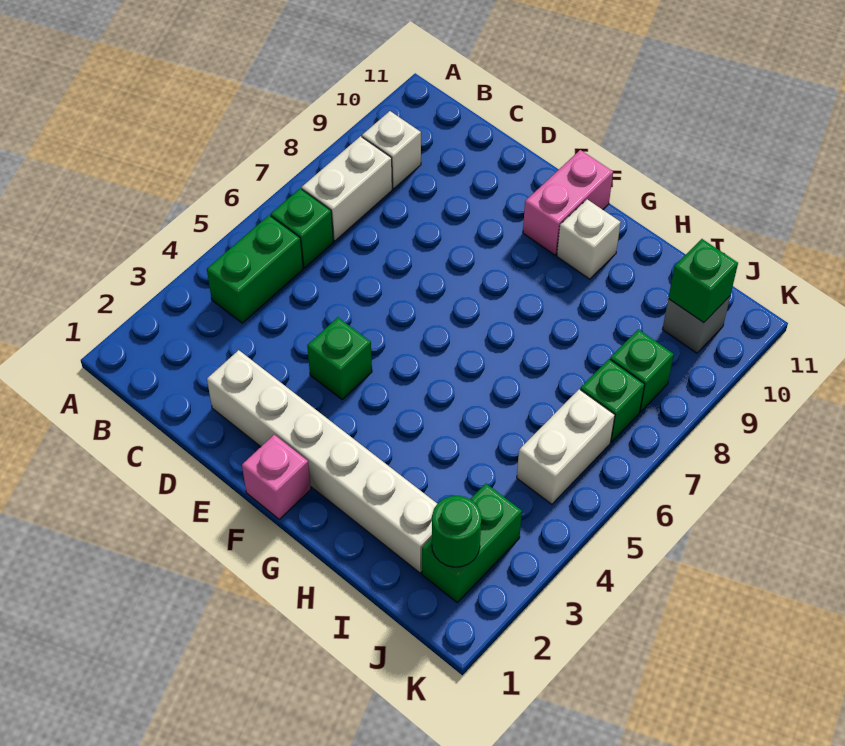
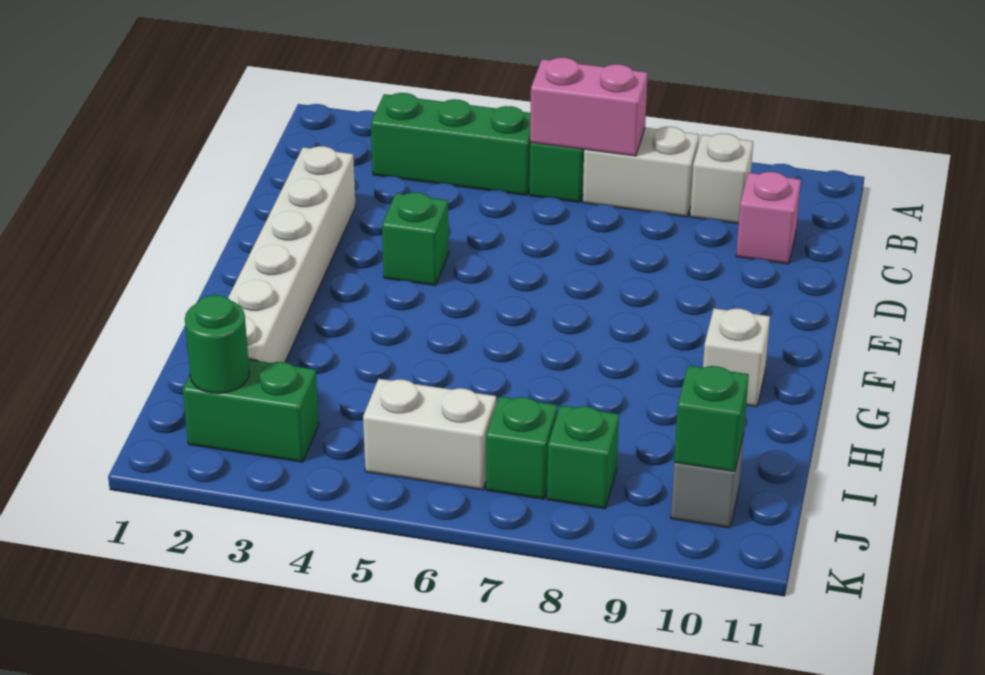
green brick B4:B5 level 1 -> green brick B3:B5 level 1
pink brick F1 level 1 -> pink brick C10 level 1
pink brick F10:F11 level 1 -> pink brick B6:B7 level 2

